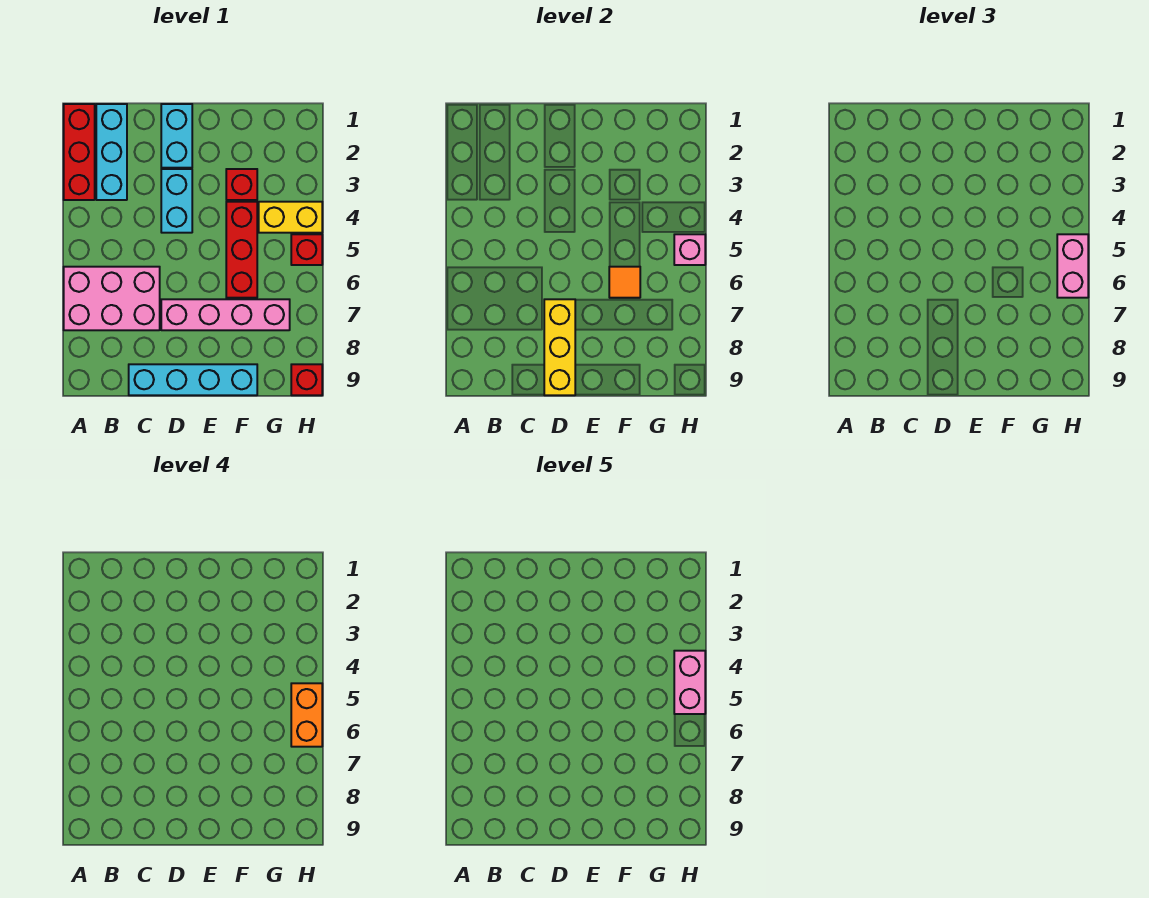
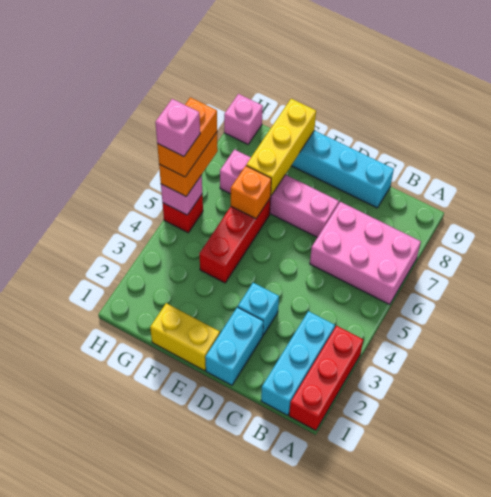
cyan brick D3:D4 level 1 -> cyan brick D3 level 1
yellow brick D7:D9 level 2 -> yellow brick F7:F9 level 2
red brick F3 level 1 -> none
orange tile F6 level 2 -> orange brick F6 level 2
yellow brick G4:H4 level 1 -> yellow brick E1:F1 level 1
pink brick H4:H5 level 5 -> pink brick H5 level 5
pink brick H5:H6 level 3 -> orange brick H5:H6 level 3
red brick H9 level 1 -> pink brick H9 level 1

